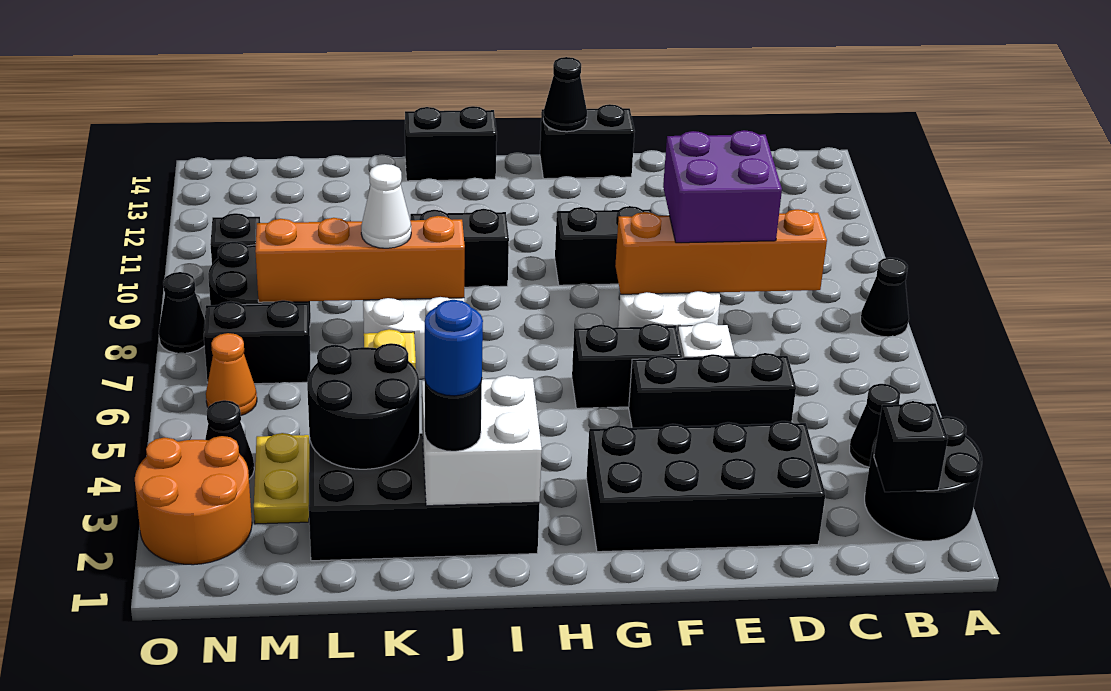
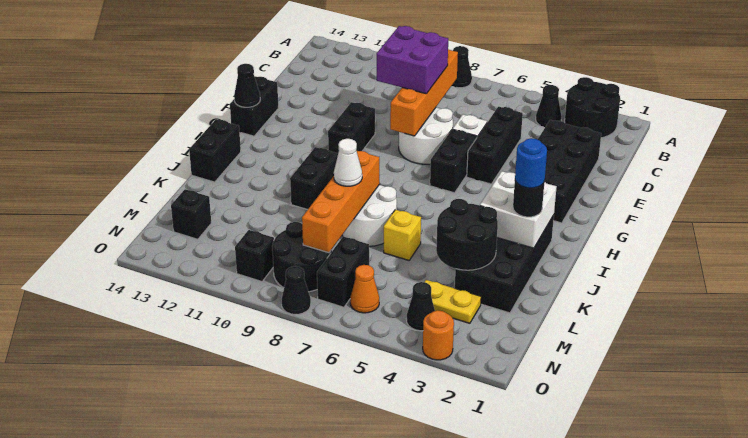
black brick B2 level 2 -> black brick M13 level 1
orange round brick N2:O3 level 1 -> orange round brick O3 level 1

